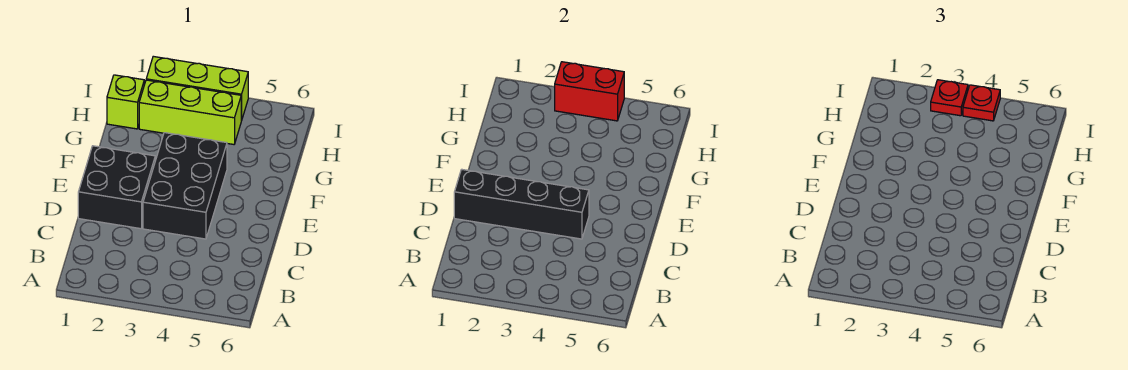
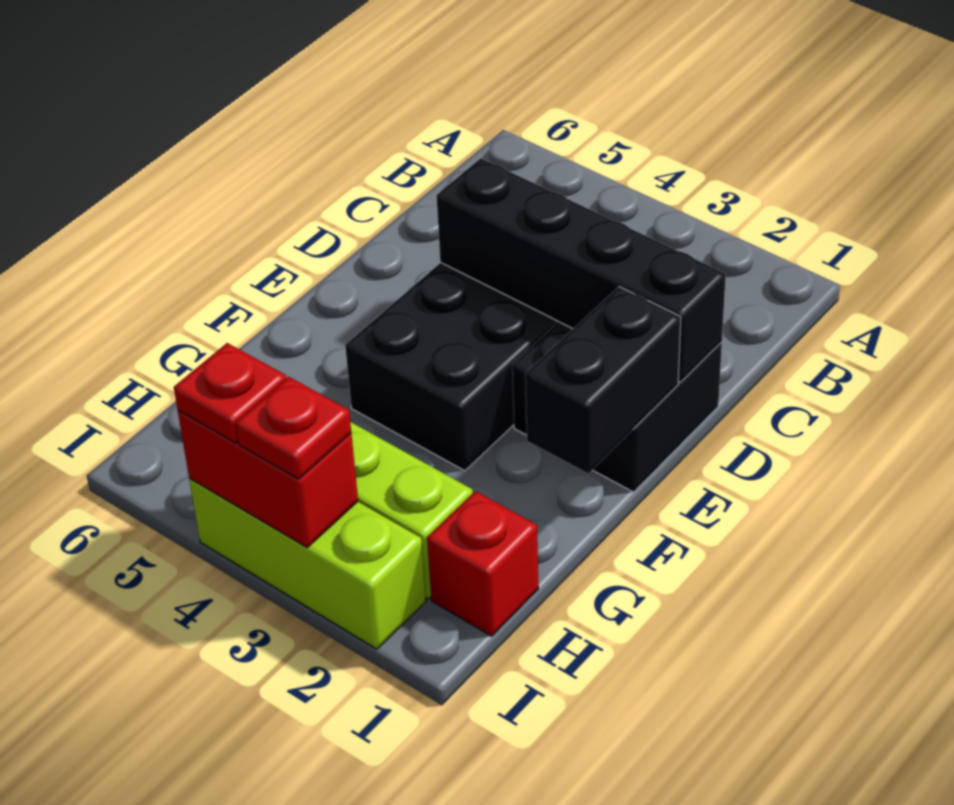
none -> black brick E1:F1 level 2
lime brick H1 level 1 -> red brick H1 level 1

